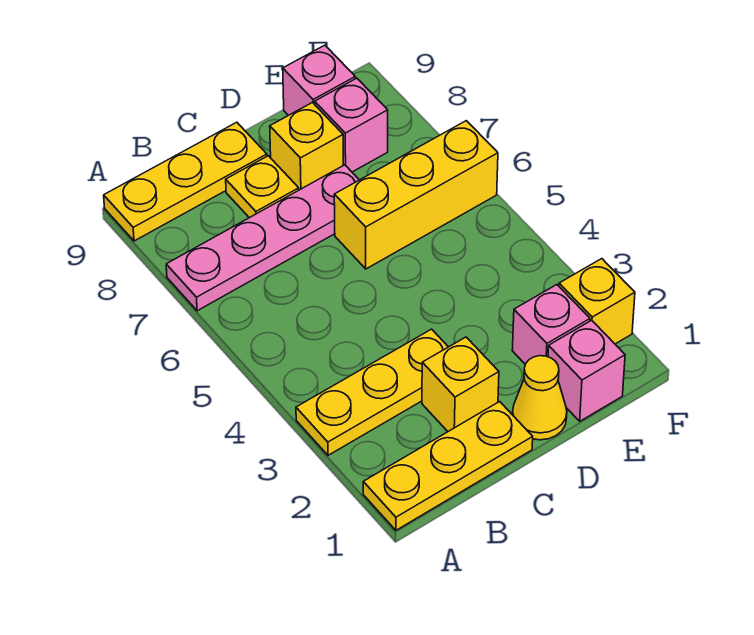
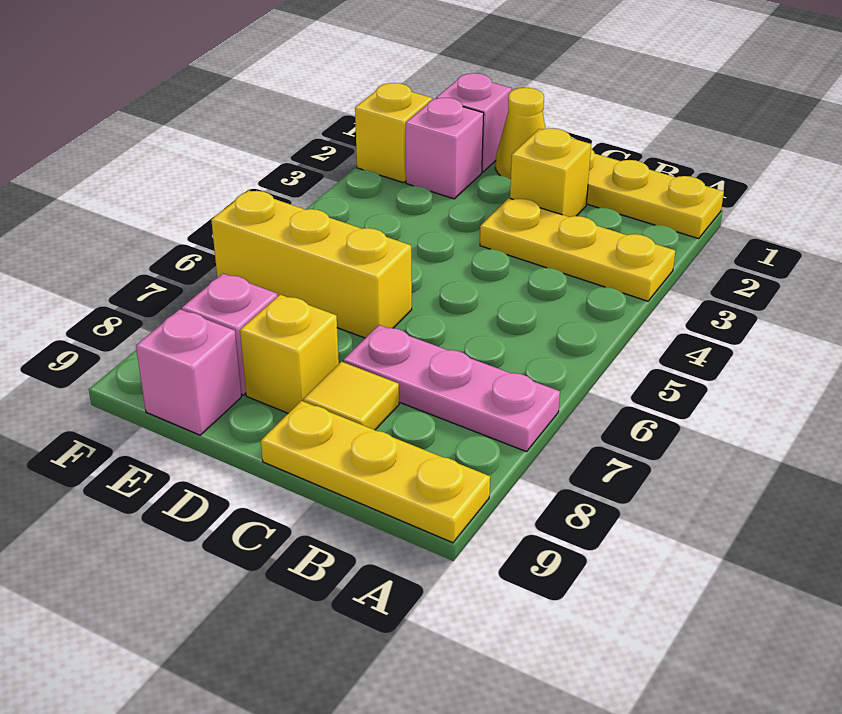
pink plate A7:D7 level 1 -> pink plate A7:C7 level 1
yellow plate C8 level 1 -> yellow tile C8 level 1

